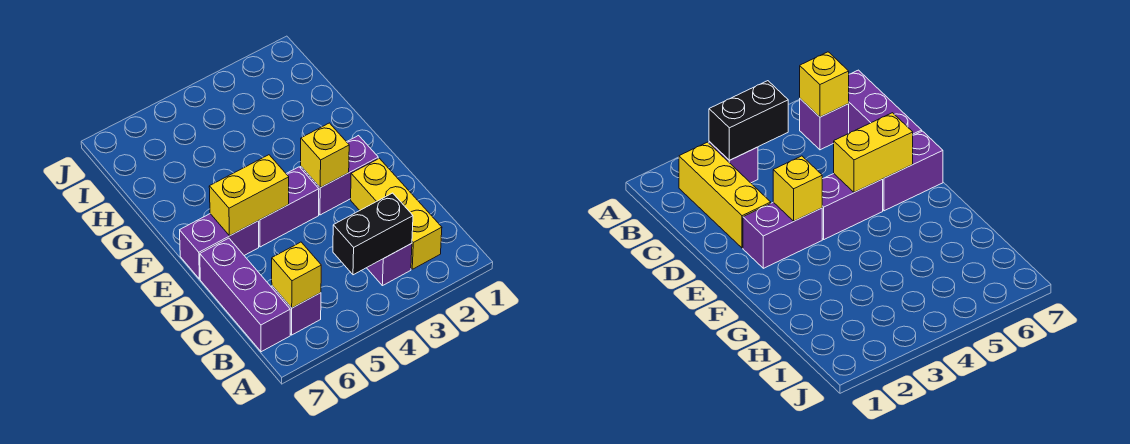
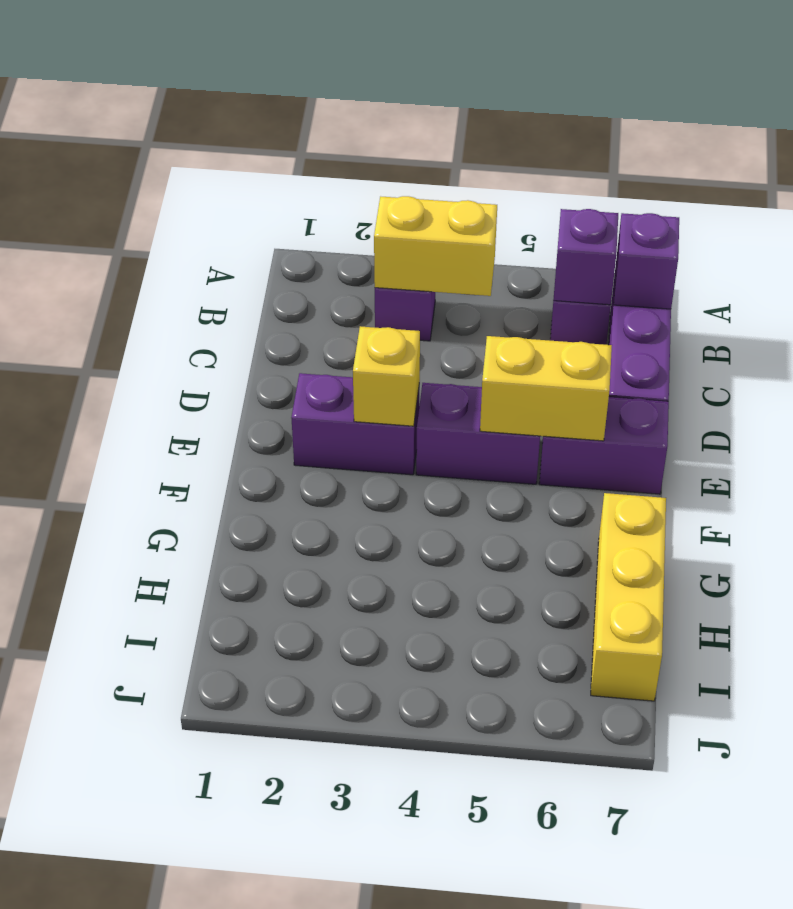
yellow brick B2:D2 level 1 -> yellow brick G7:I7 level 1
black brick B3:B4 level 2 -> yellow brick B3:B4 level 2
yellow brick B6 level 2 -> purple brick B6 level 2
none -> purple brick B7 level 2

